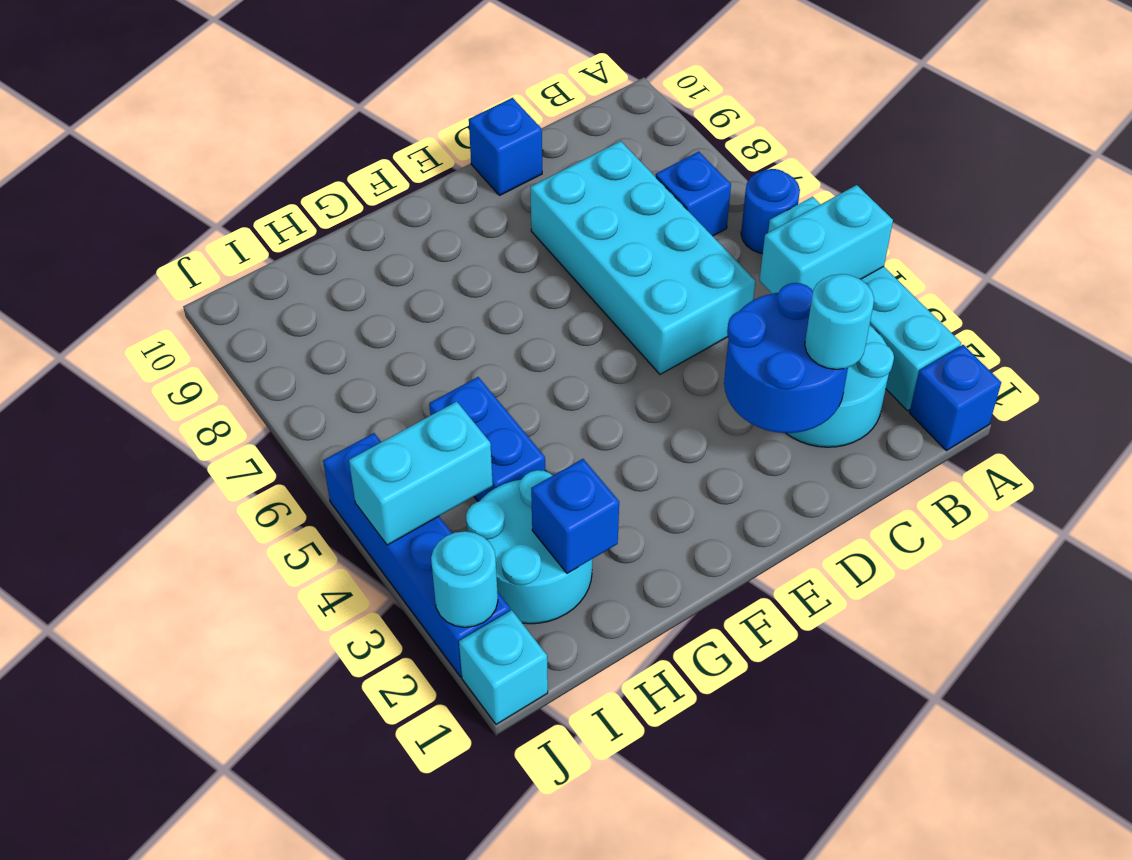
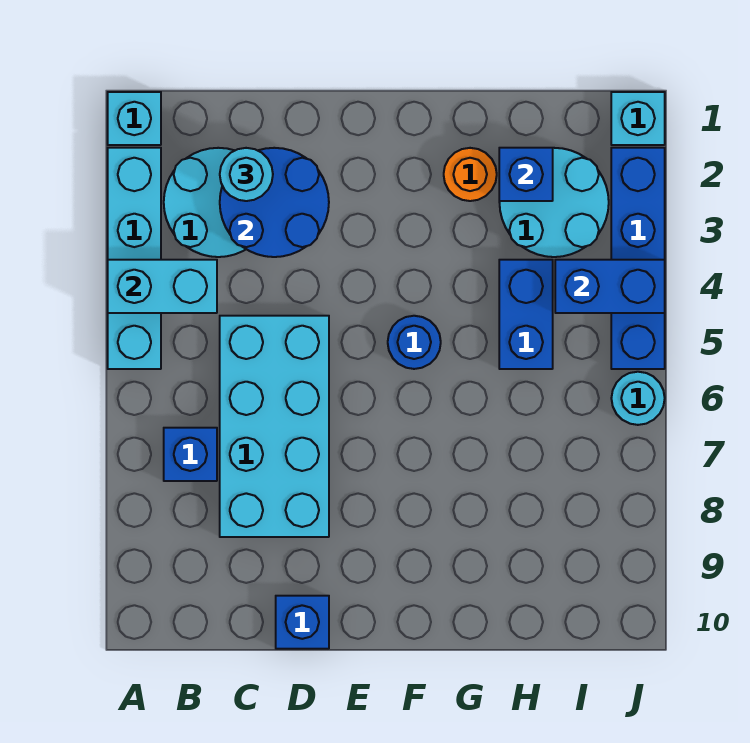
blue brick A1 level 1 -> cyan brick A1 level 1
blue round brick A6 level 1 -> blue round brick F5 level 1
none -> orange round brick G2 level 1
cyan brick I4:J4 level 2 -> blue brick I4:J4 level 2
cyan round brick J2 level 2 -> cyan round brick J6 level 1

